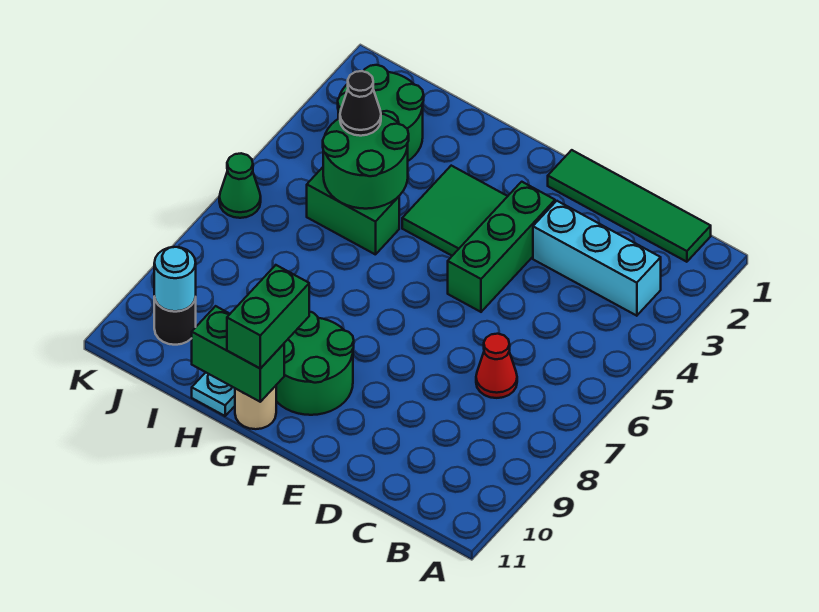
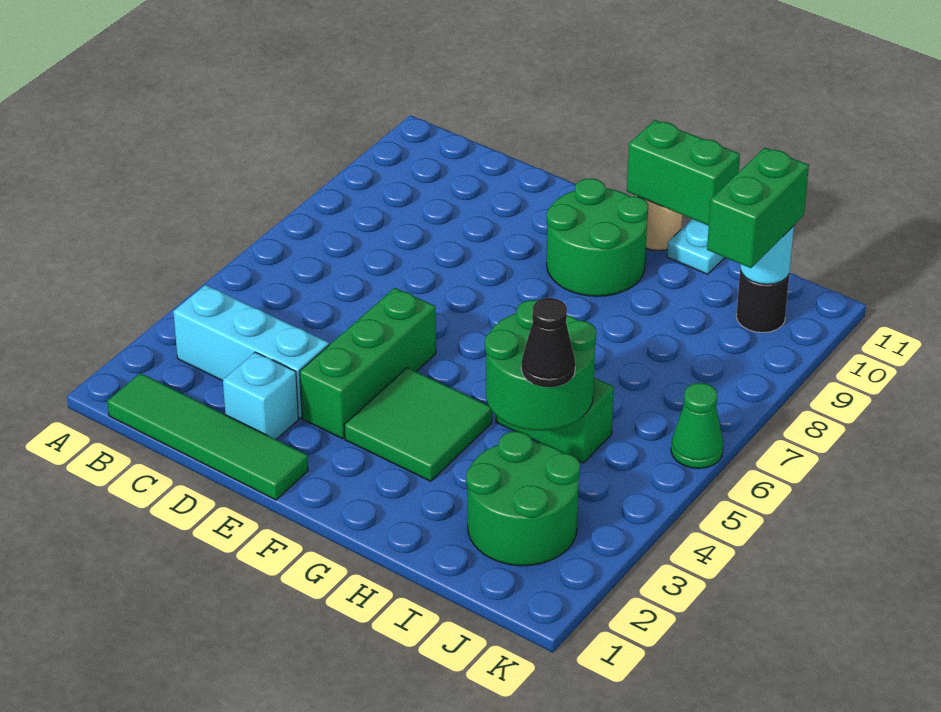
red cone C7 level 1 -> none
none -> cyan brick D2 level 1
green brick G10:G11 level 3 -> green brick J9:J10 level 3

